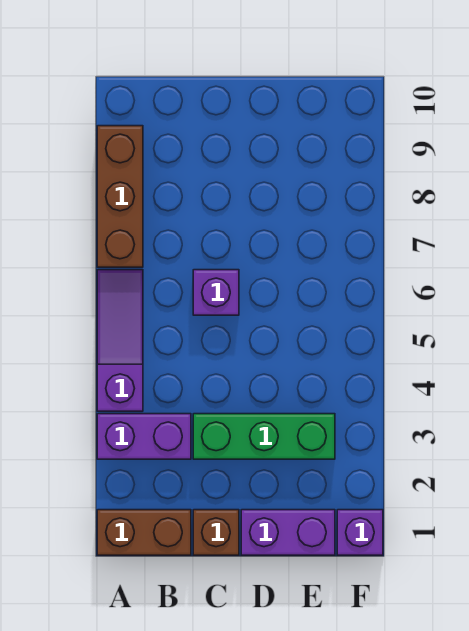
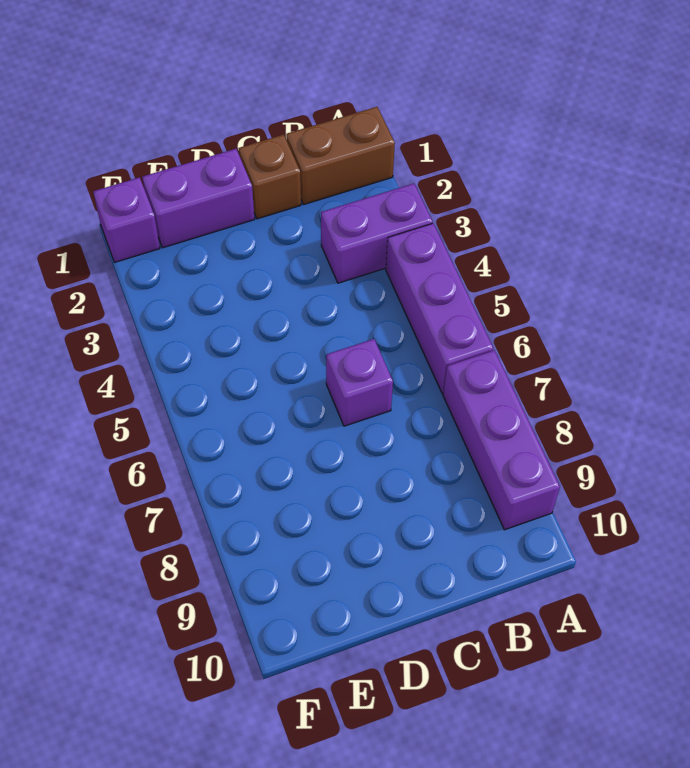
purple slope A4:A6 level 1 top 4 -> purple brick A4:A6 level 1
brown brick A7:A9 level 1 -> purple brick A7:A9 level 1
green brick C3:E3 level 1 -> none

